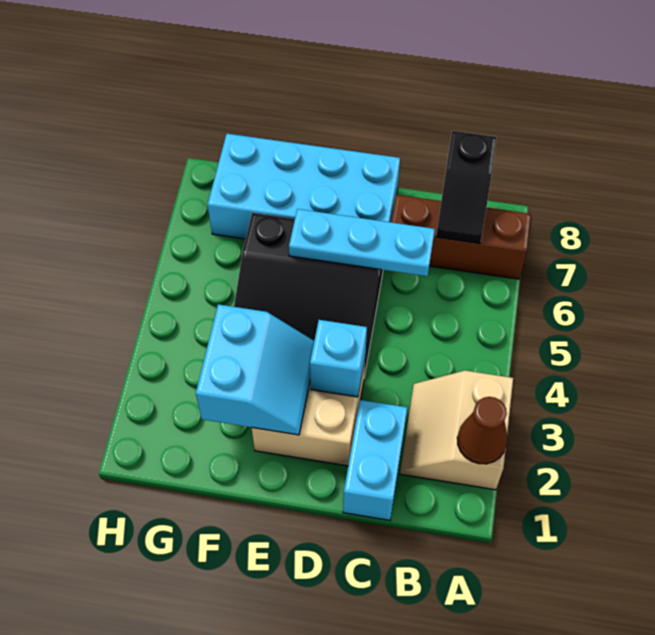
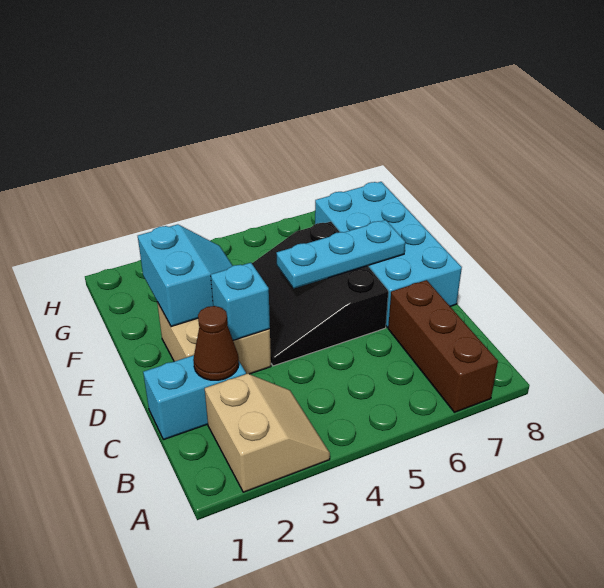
tan slope A2:B3 level 1 top A -> tan slope A2:B3 level 1 top 2
brown cone A2 level 2 -> brown cone C2 level 2
black slope B7:B8 level 2 top 8 -> none
cyan plate C6:E6 level 2 -> cyan plate E5:E7 level 2
cyan slope E2:F3 level 2 top F -> cyan slope E2:F3 level 2 top 2

